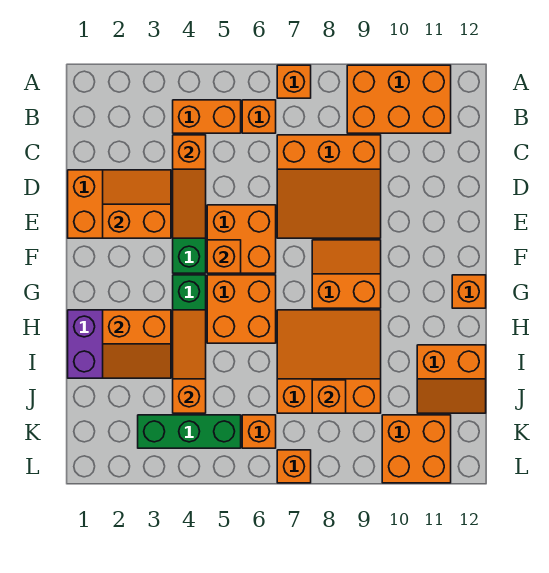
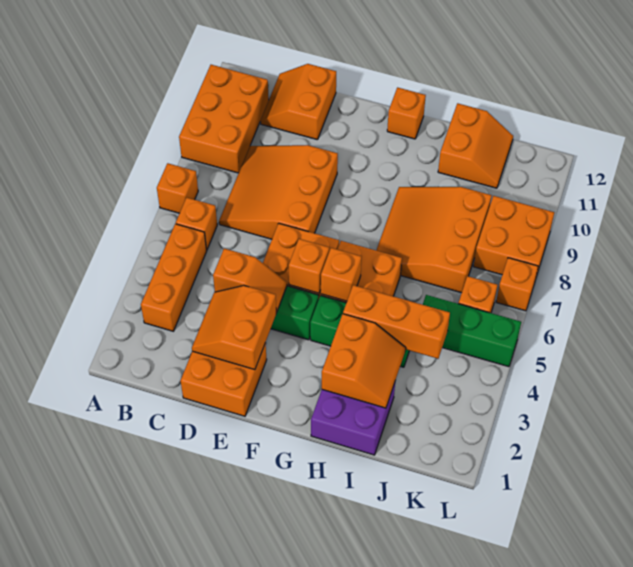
orange brick B4:B5 level 1 -> orange brick B3:B5 level 1
orange slope C4:E4 level 2 top C -> orange slope D4:E4 level 2 top D
orange slope C7:E9 level 1 top C -> orange slope C7:E9 level 1 top E
orange slope F8:G9 level 1 top G -> orange slope C11:D12 level 1 top D
orange slope H4:J4 level 2 top J -> orange brick H4:J4 level 2
orange brick J8 level 2 -> orange brick G5 level 2
green brick K3:K5 level 1 -> green brick J5:L5 level 1
orange brick K10:L11 level 1 -> orange brick K8:L9 level 1

